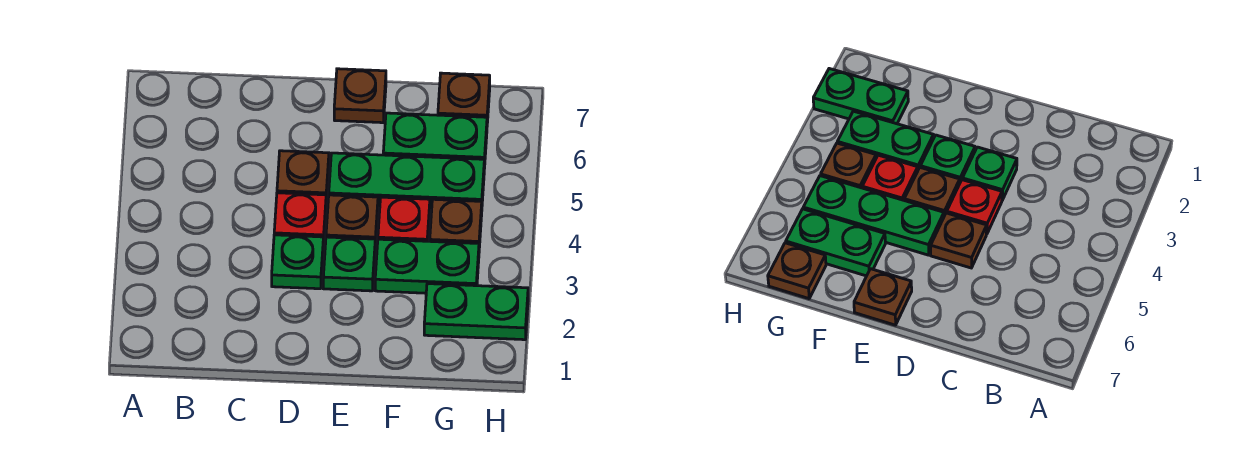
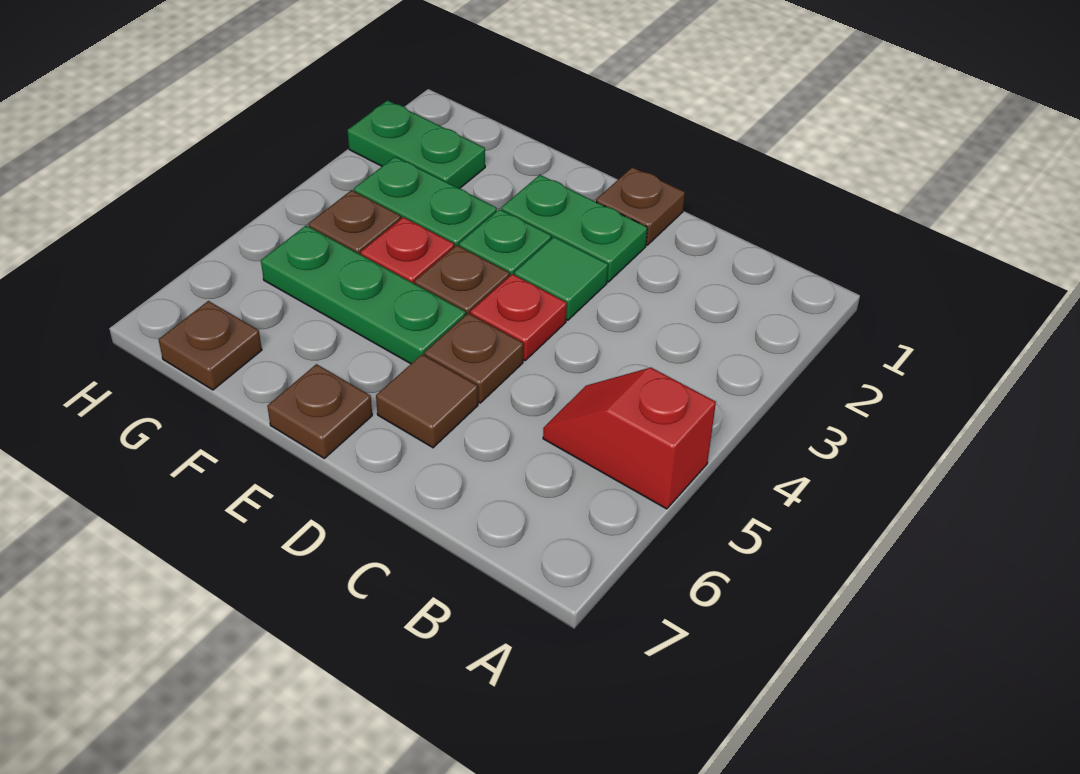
none -> red slope A5:B5 level 1 top A
none -> brown plate D1 level 1
green plate D3 level 1 -> green tile D3 level 1
none -> brown tile D6 level 1
green plate F6:G6 level 1 -> green plate D2:E2 level 1

